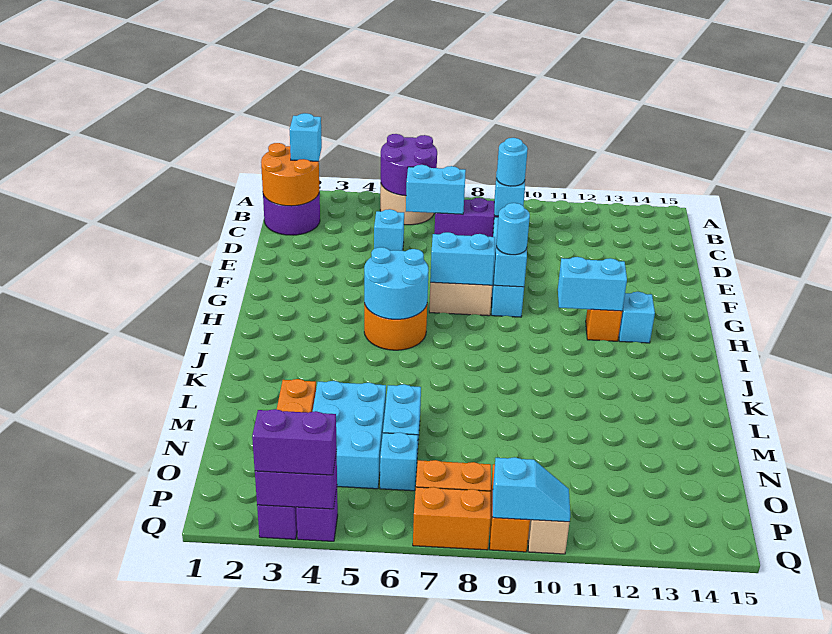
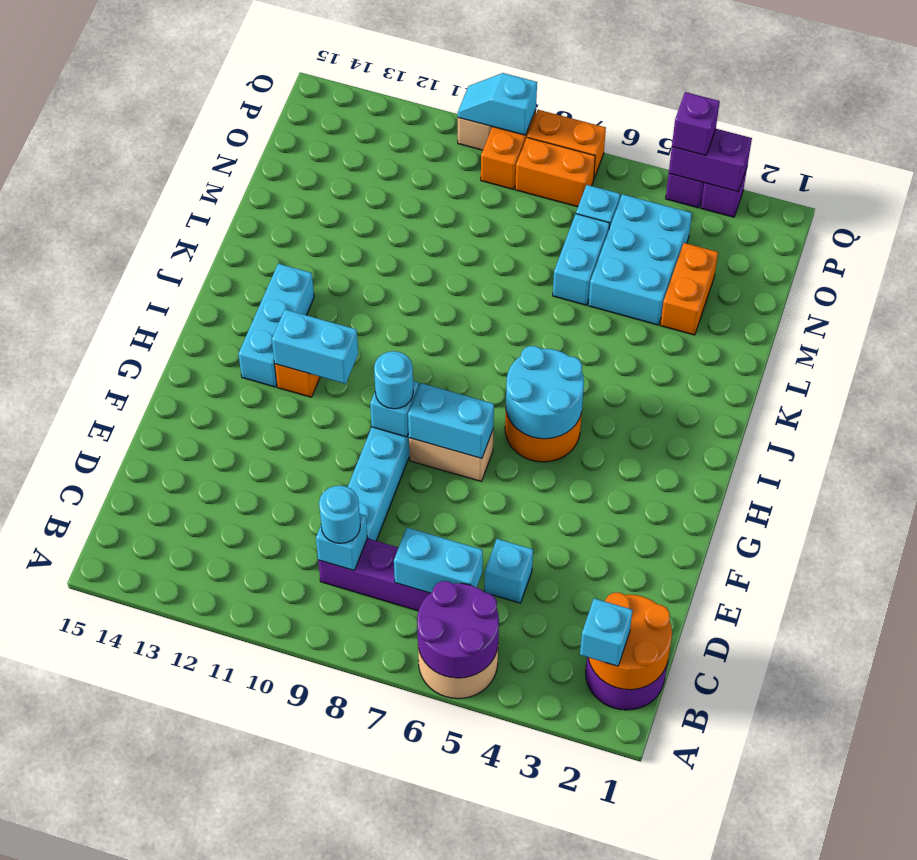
cyan brick H13 level 1 -> cyan brick H13:J13 level 1
purple brick Q3:Q4 level 3 -> purple brick Q4 level 3

